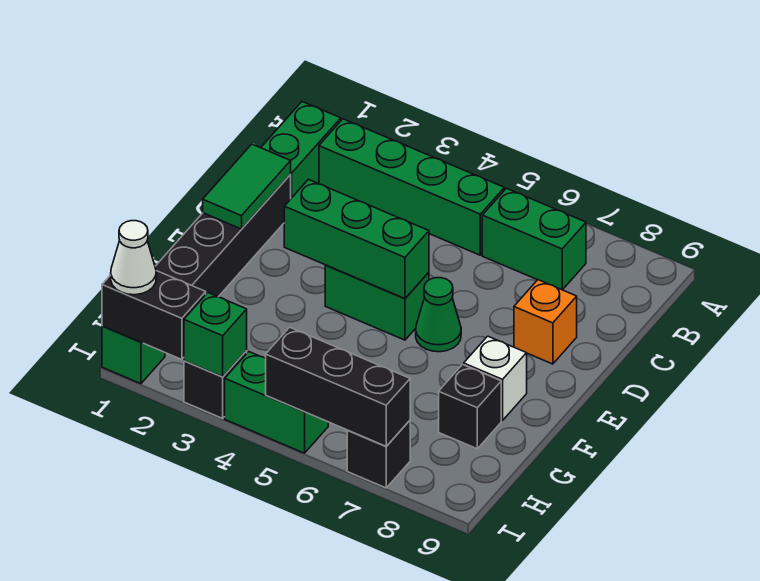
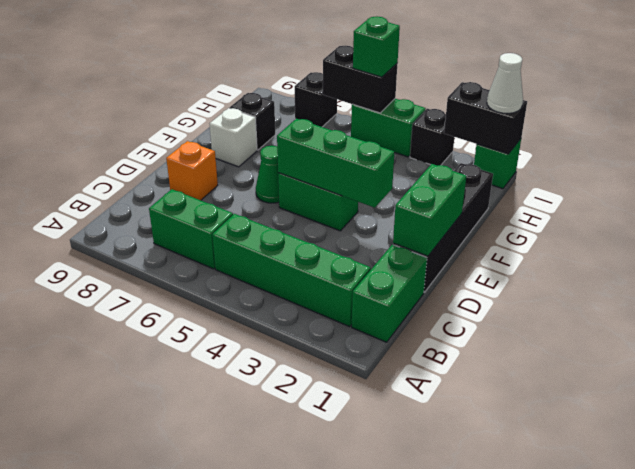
green tile D1:E1 level 2 -> green brick D1:E1 level 2
green brick I3 level 2 -> green brick I5 level 3
black brick I5:I7 level 2 -> black brick I5:I6 level 2

